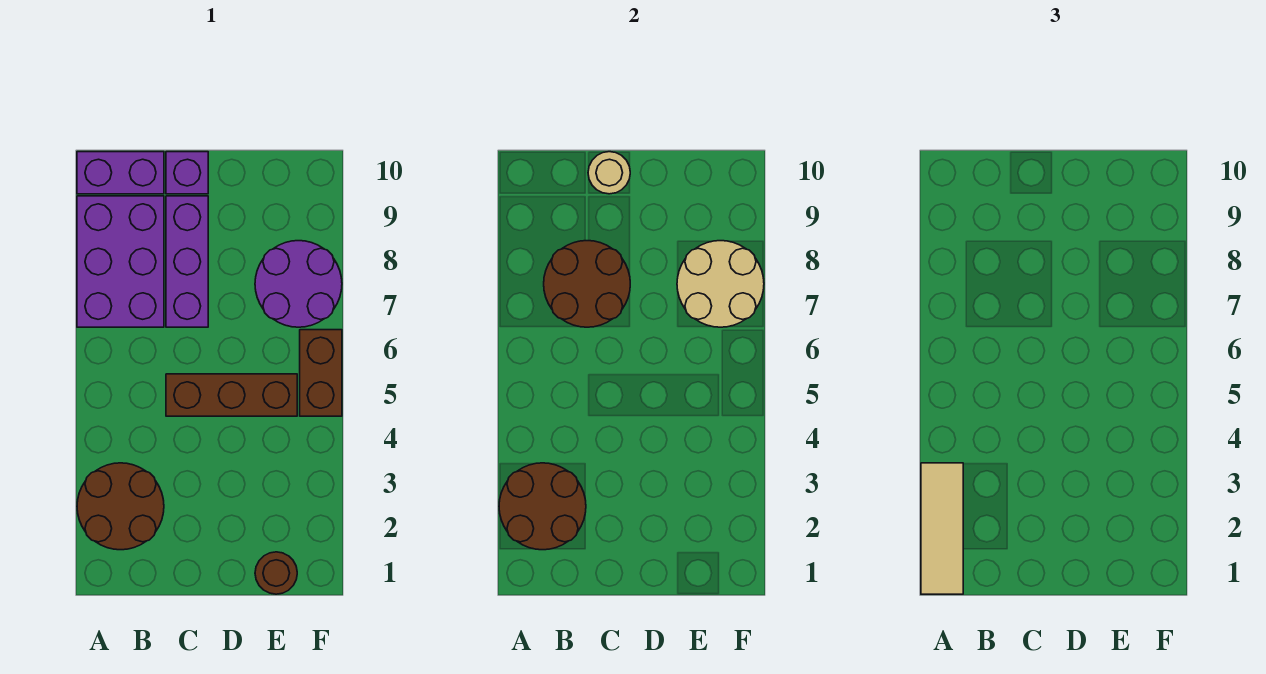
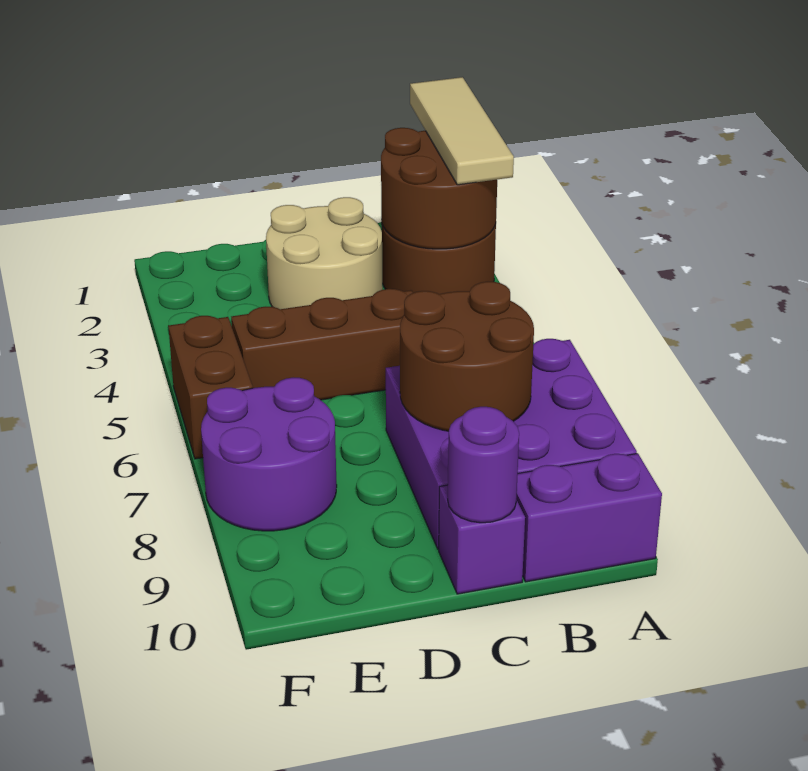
tan round brick C10 level 2 -> purple round brick C10 level 2
brown round brick E1 level 1 -> none
tan round brick E7:F8 level 2 -> tan round brick C2:D3 level 1

